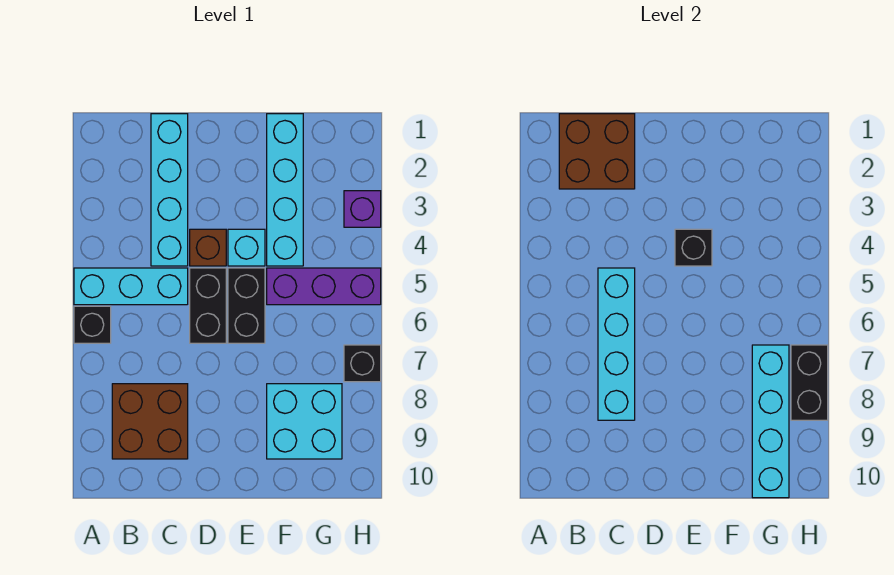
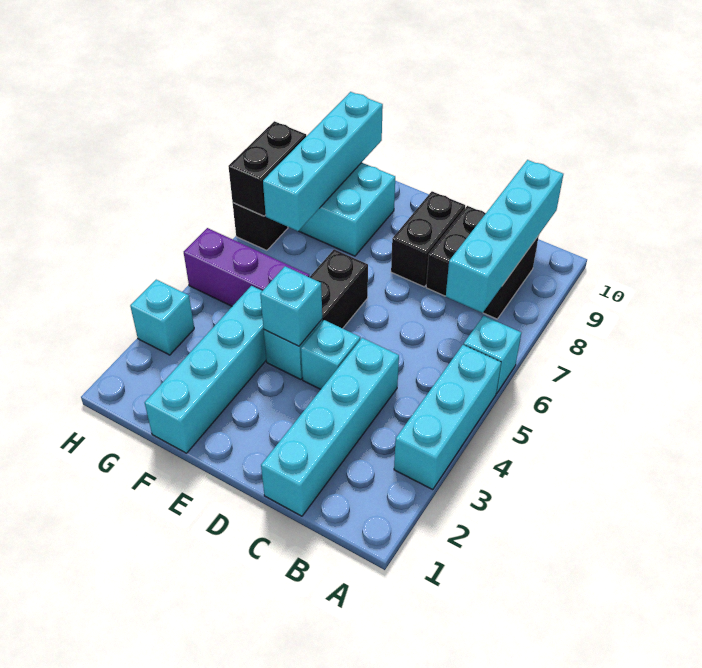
cyan brick A5:C5 level 1 -> cyan brick A3:A5 level 1
black brick A6 level 1 -> cyan brick A6 level 1
brown brick B1:C2 level 2 -> none
brown brick B8:C9 level 1 -> black brick B8:C9 level 1
cyan brick C5:C8 level 2 -> cyan brick B7:B10 level 2
brown brick D4 level 1 -> cyan brick D4 level 1
black brick D5:D6 level 1 -> black brick D8:D9 level 1
black brick E4 level 2 -> cyan brick E4 level 2
purple brick H3 level 1 -> cyan brick H3 level 1

